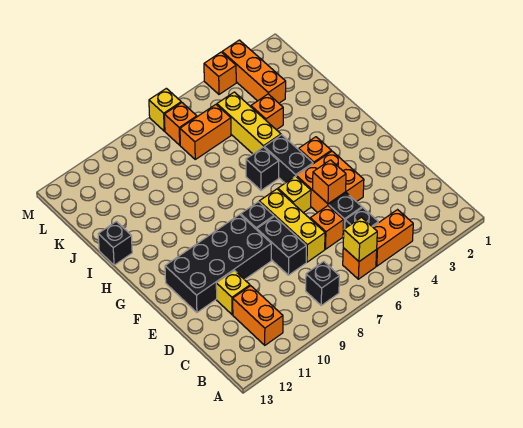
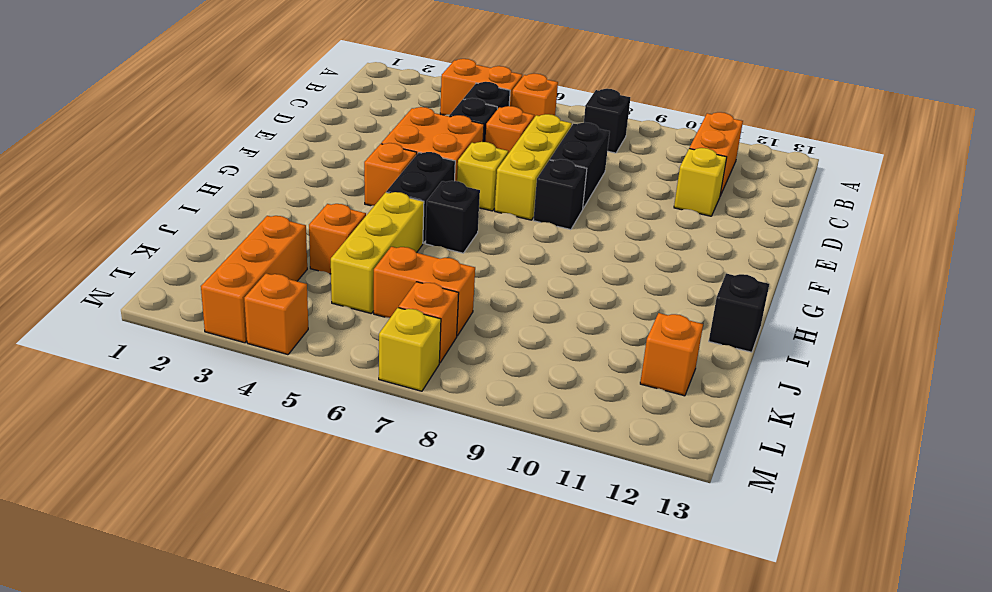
yellow brick B6 level 2 -> none
orange brick E5 level 2 -> orange brick K12 level 1
black brick E9:F12 level 1 -> none

